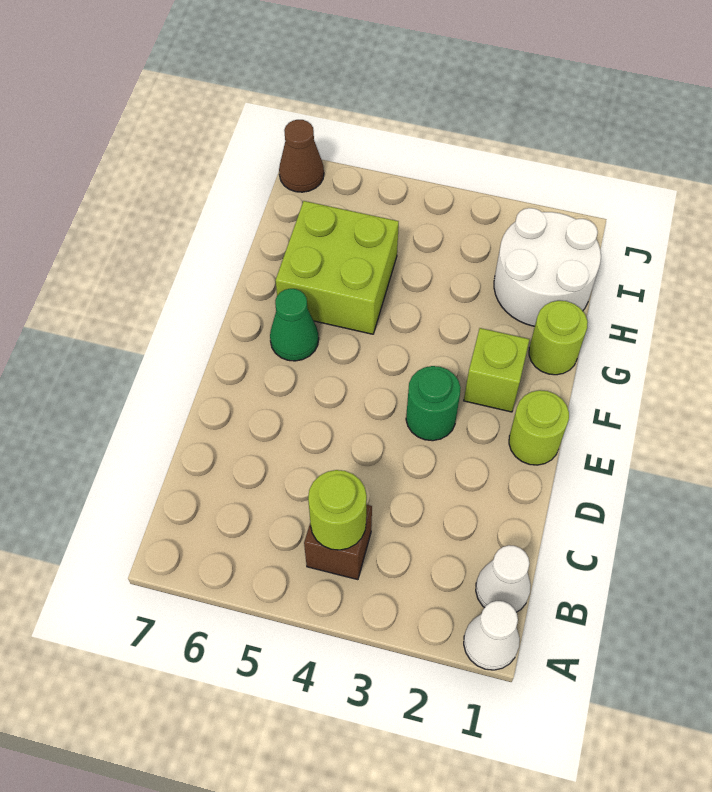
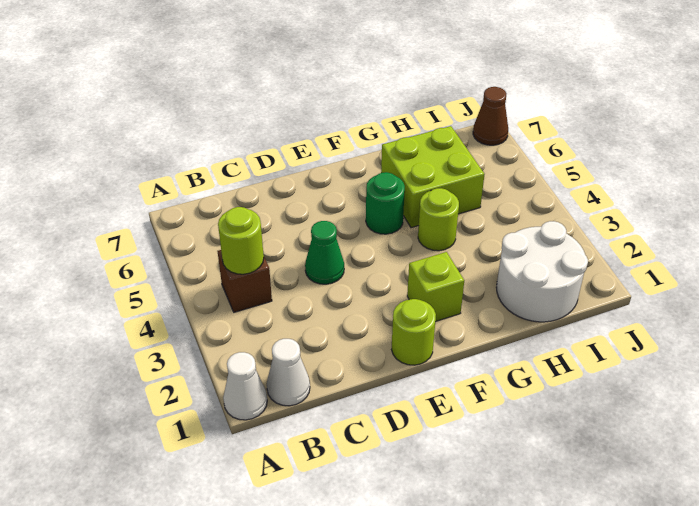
green round brick E3 level 1 -> green round brick F5 level 1
green cone F6 level 1 -> green cone D4 level 1
lime round brick G1 level 1 -> lime round brick G4 level 1

